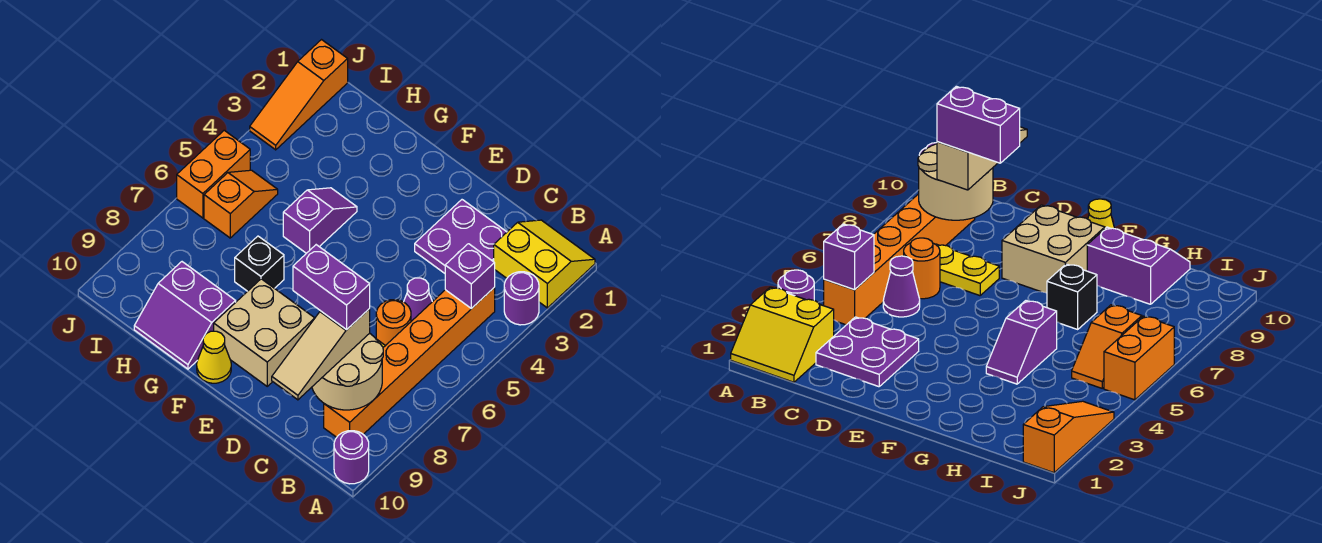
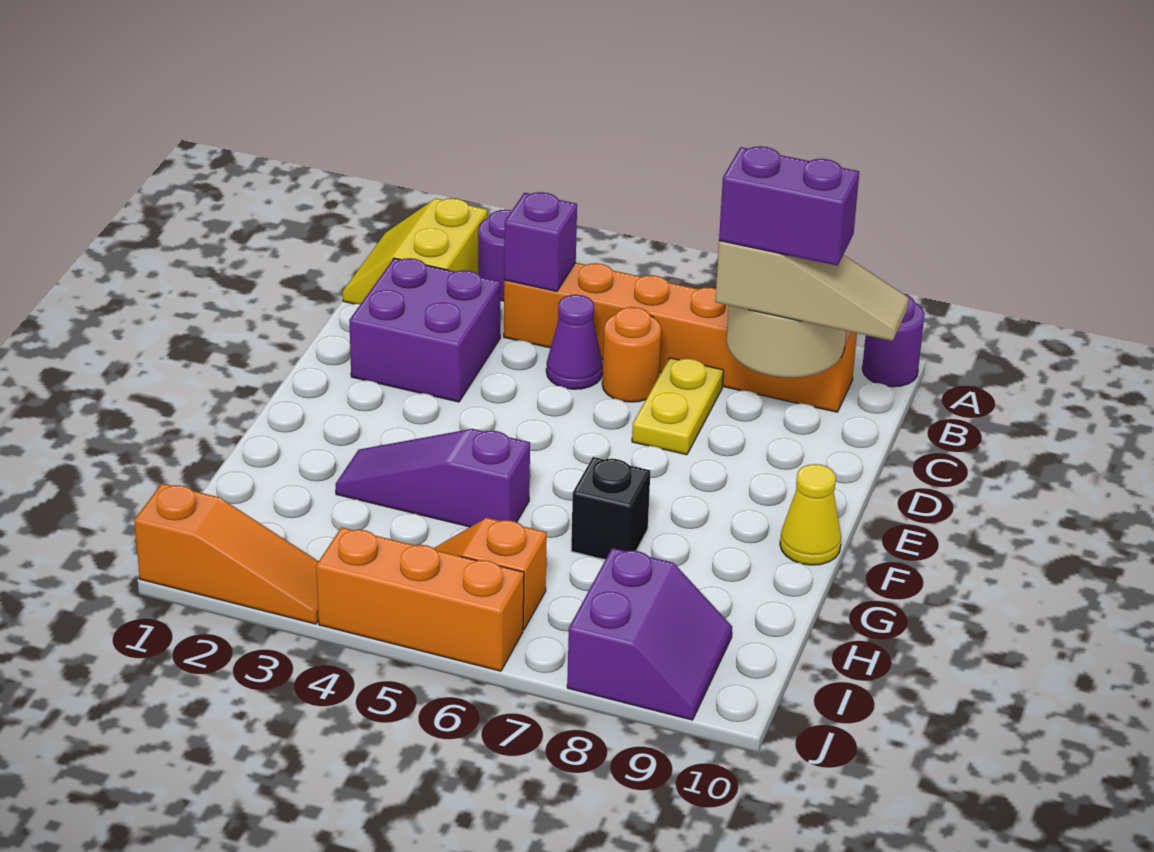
purple plate C2:D3 level 1 -> purple brick C2:D3 level 1
purple brick C8:D8 level 4 -> purple brick C8:C9 level 4
tan brick E8:F9 level 1 -> none
purple slope G4:G5 level 1 top 5 -> purple slope G3:G5 level 1 top 5
purple slope G9:H10 level 1 top 9 -> purple slope I8:J9 level 1 top 8
orange brick J5:J6 level 1 -> orange brick J4:J6 level 1

